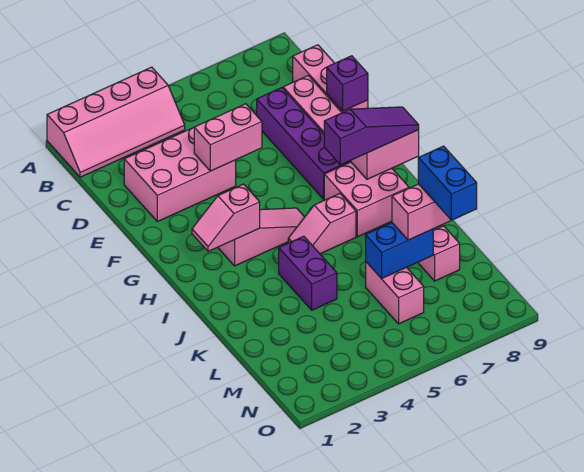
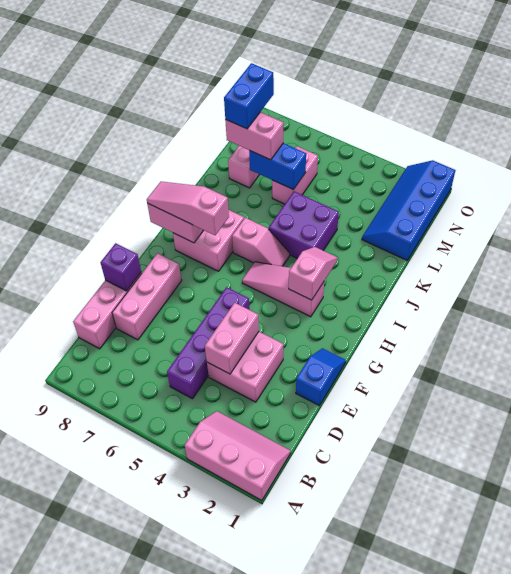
pink slope A1:B4 level 1 top A -> pink slope A1:B3 level 1 top A
pink brick D2:E4 level 1 -> pink brick D3:E4 level 1
purple brick D7:G7 level 1 -> purple brick C5:F5 level 1
none -> blue slope E1:F1 level 1 top E
pink brick E4:E5 level 2 -> pink brick D4:E4 level 2
pink slope H2:H3 level 2 top 3 -> pink slope H3:I3 level 2 top H
purple slope H7:H9 level 3 top 7 -> pink slope H7:H9 level 3 top 7
purple brick J4:K4 level 1 -> purple brick J4:K5 level 1
none -> blue slope L1:O2 level 1 top 1

